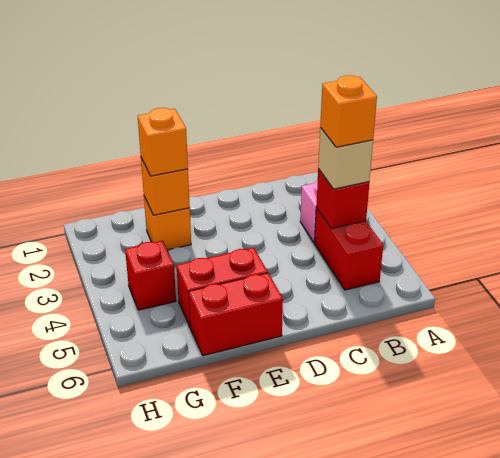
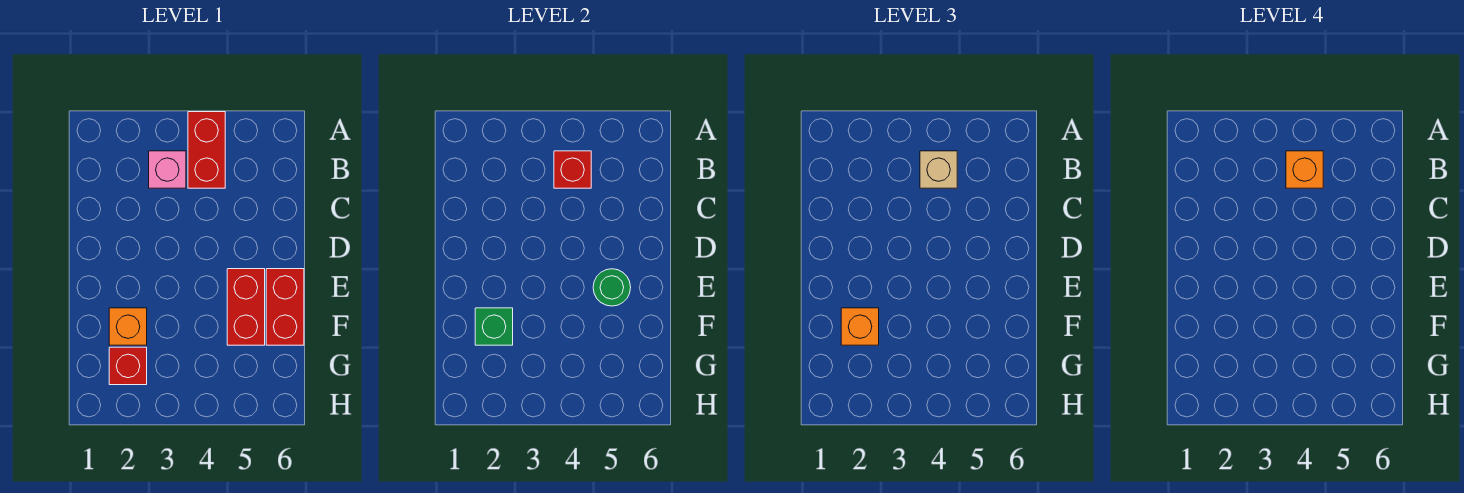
red brick B4:B5 level 1 -> red brick A4:B4 level 1
none -> green round brick E5 level 2
orange brick F2 level 2 -> green brick F2 level 2
red brick G4 level 1 -> red brick G2 level 1

